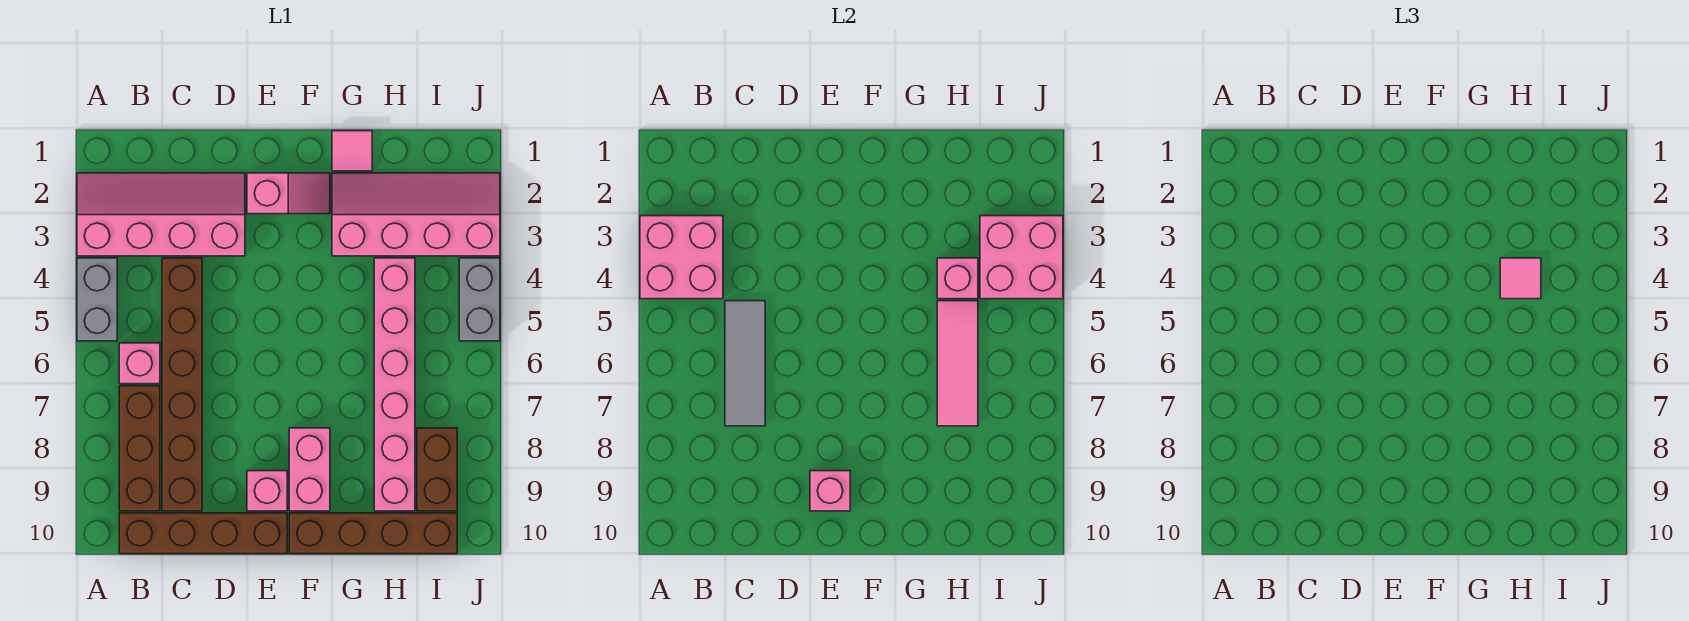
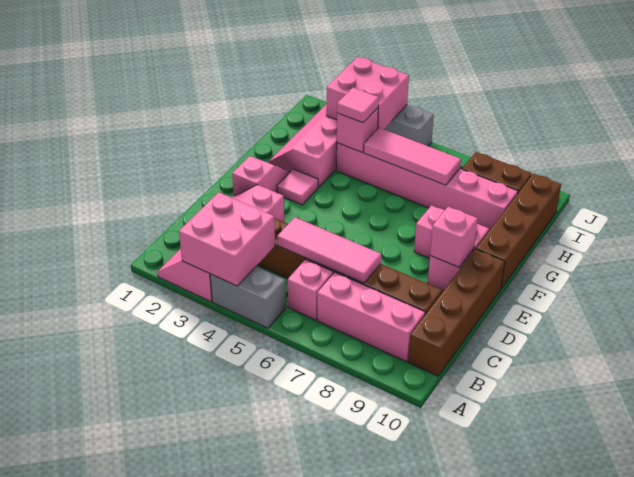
brown brick B7:B9 level 1 -> pink brick B7:B9 level 1
grey tile C5:C7 level 2 -> pink tile C5:C7 level 2
pink tile G1 level 1 -> pink tile F3 level 1

